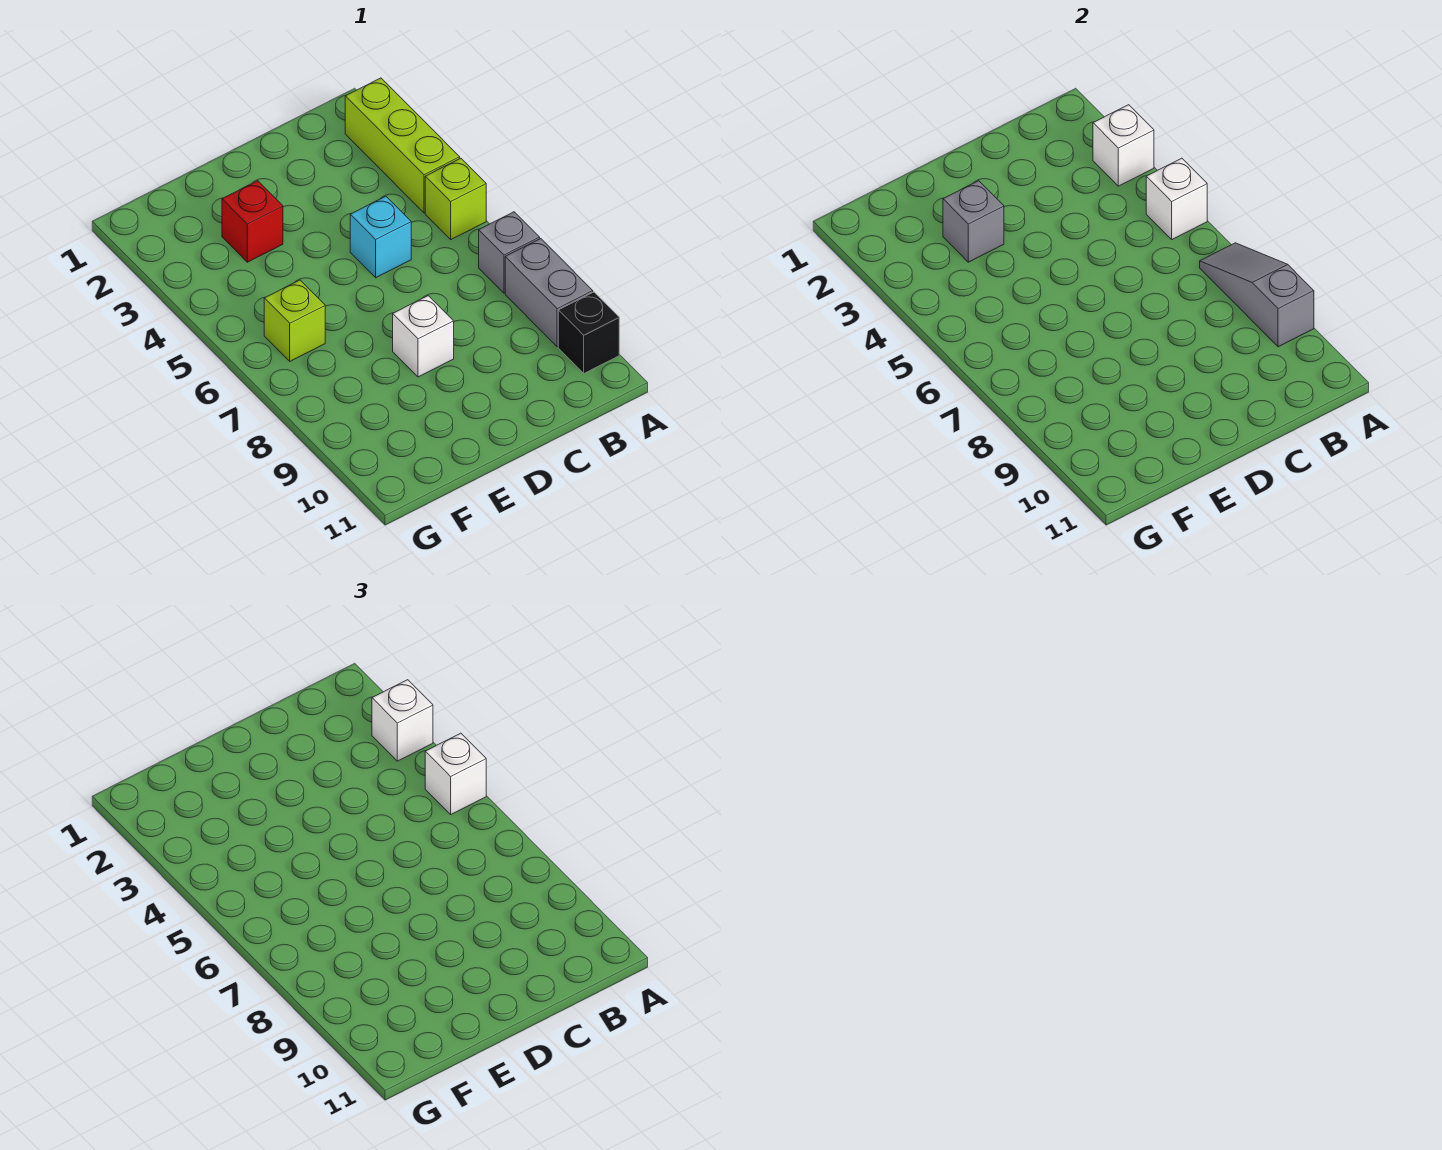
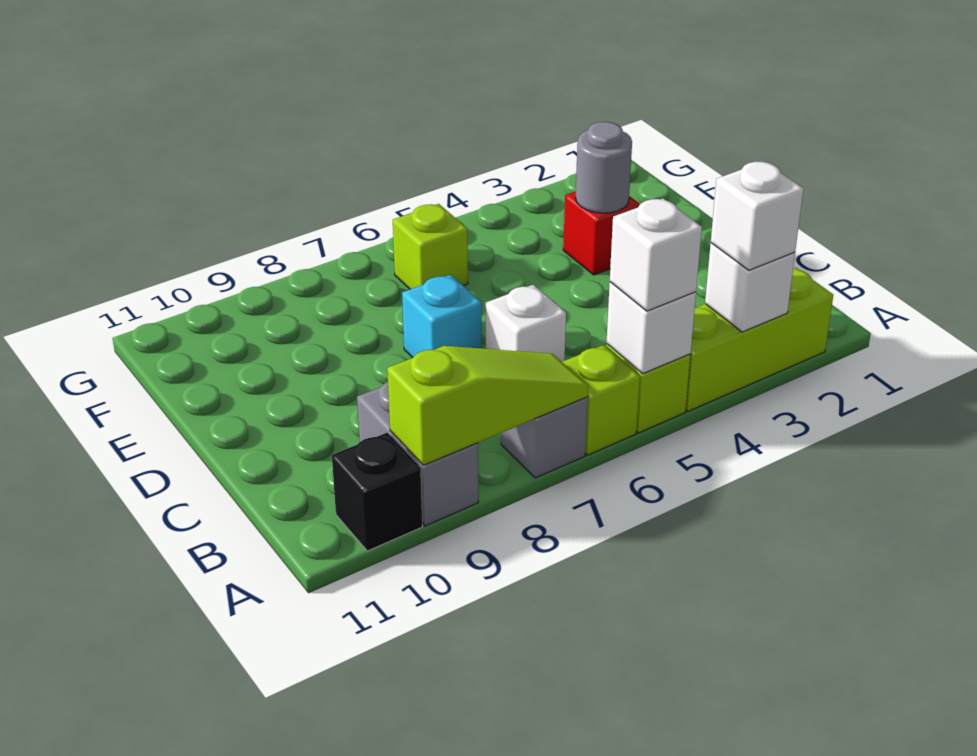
none -> lime brick A6 level 1
grey slope A7:A9 level 2 top 9 -> lime slope A7:A9 level 2 top 9
grey brick A8:A9 level 1 -> grey brick A9:B9 level 1
cyan brick C5 level 1 -> cyan brick D7 level 1
white brick D8 level 1 -> white brick C6 level 1
grey brick E3 level 2 -> grey round brick E3 level 2

